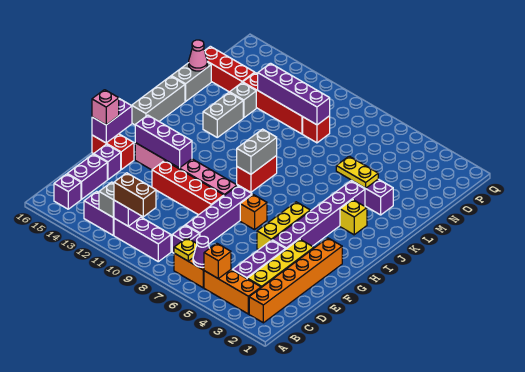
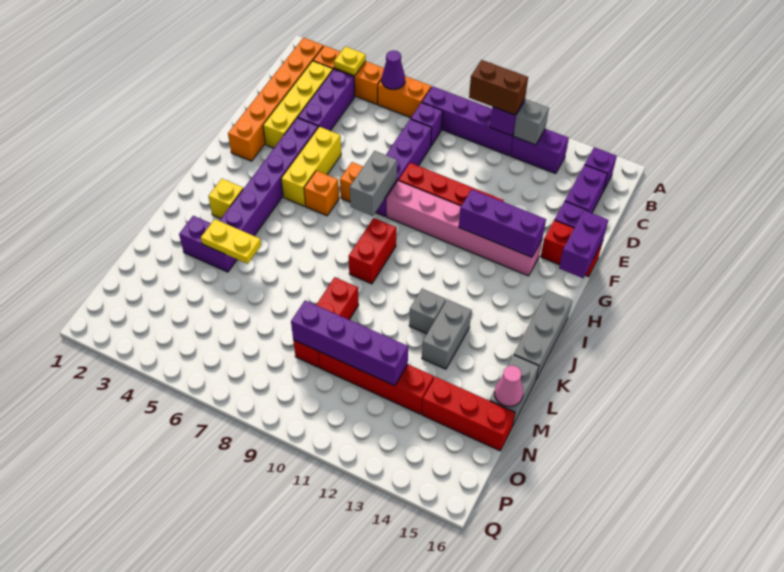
orange brick B5 level 2 -> orange brick H6 level 1
yellow plate B7 level 2 -> yellow plate B4 level 2
purple brick B9:B11 level 1 -> purple brick B8:B11 level 1
pink brick F16 level 3 -> none
grey brick I9:J9 level 2 -> grey brick G8:H8 level 2
grey brick M13 level 1 -> grey brick K12 level 1
red brick N9 level 1 -> red brick L9:N9 level 1

